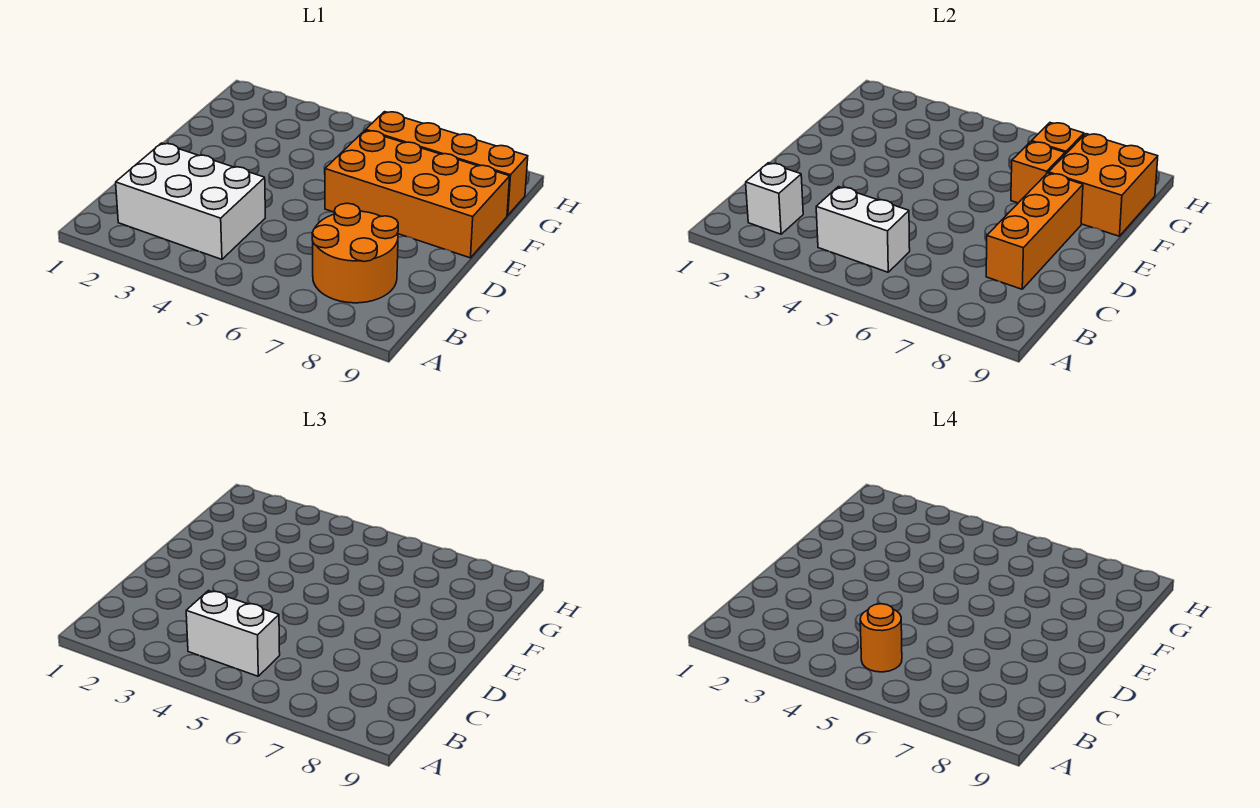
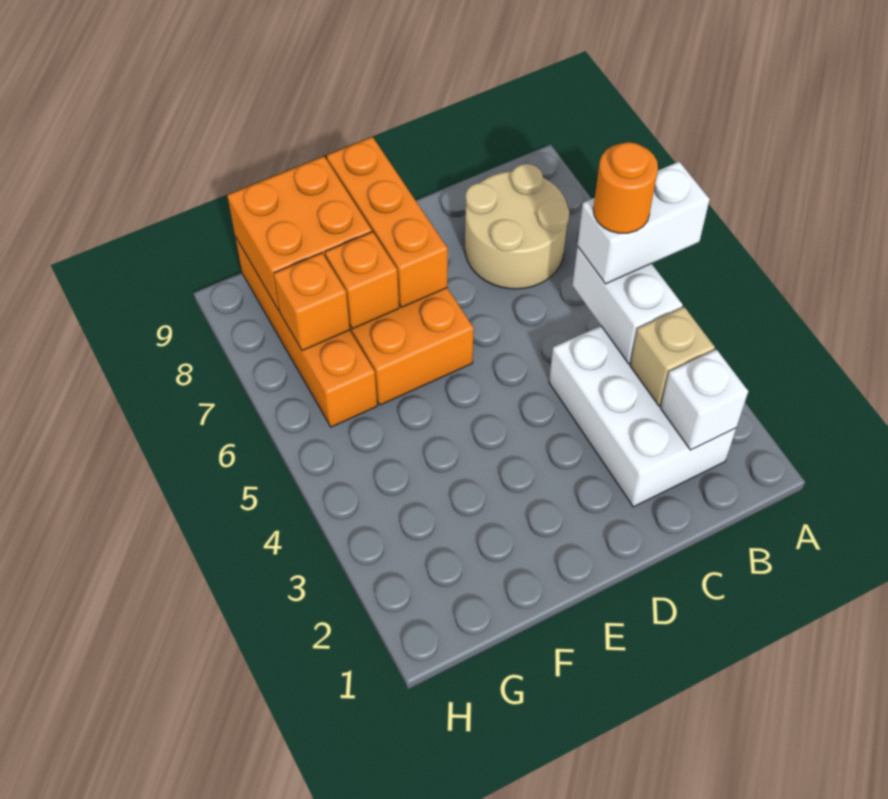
none -> tan brick B3 level 2
white brick B4:B5 level 3 -> white brick A5:B5 level 3
orange round brick B7:C8 level 1 -> tan round brick B7:C8 level 1
orange brick C8:E8 level 2 -> orange brick E7:E9 level 2

